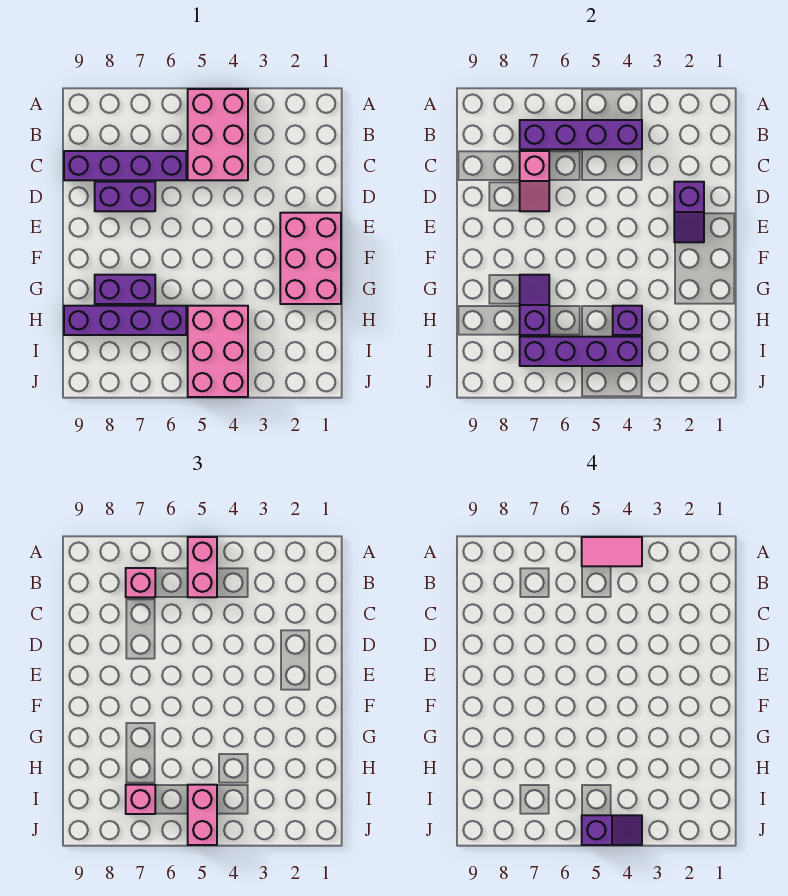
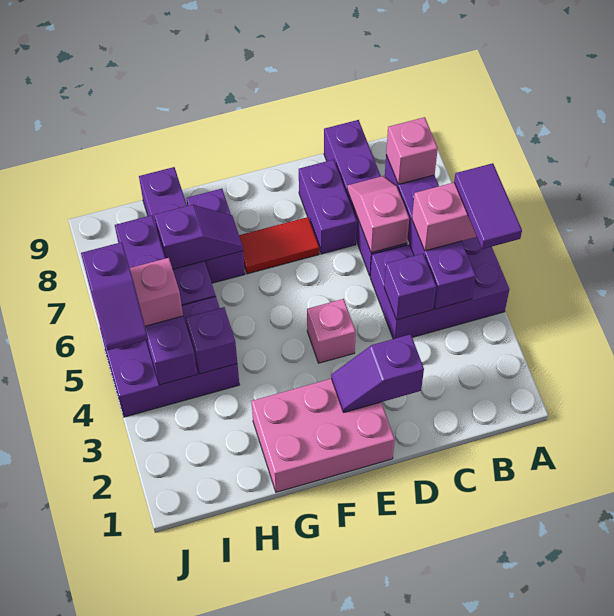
pink brick A4:C5 level 1 -> purple brick A4:C5 level 1
pink tile A4:A5 level 4 -> purple tile A4:A5 level 4
none -> purple brick C4 level 2
pink slope C7:D7 level 2 top C -> pink slope C6:C7 level 2 top 6
none -> red tile E7:F7 level 1
pink brick H4:J5 level 1 -> purple brick H4:J5 level 1
pink brick I7 level 3 -> pink brick E4 level 1

